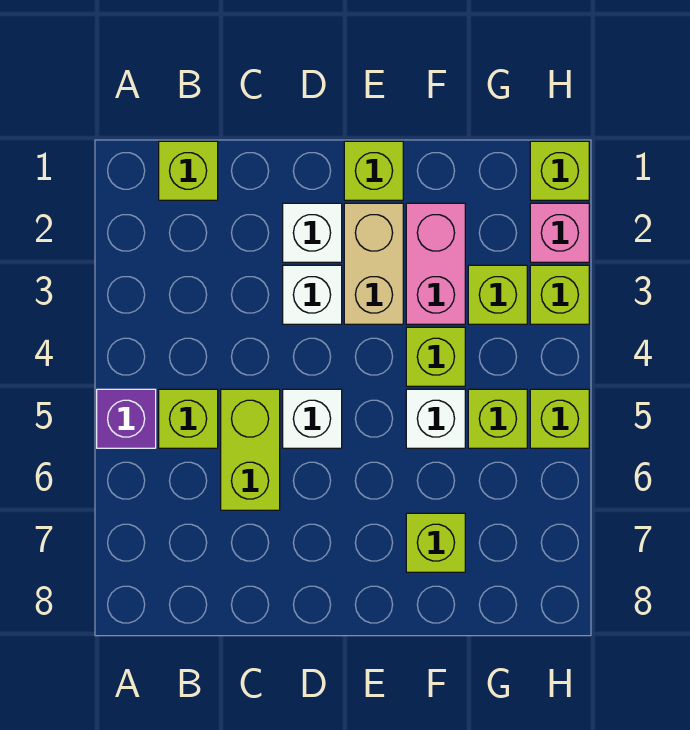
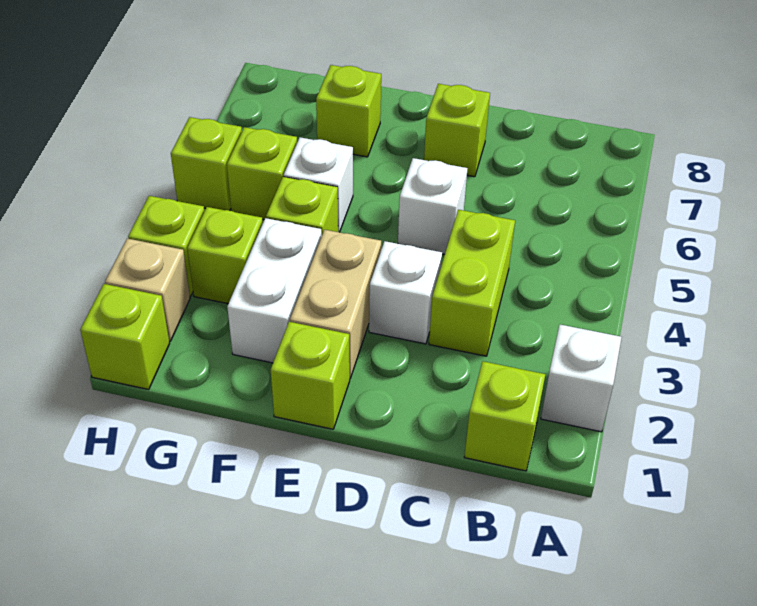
purple brick A5 level 1 -> none
lime brick B5 level 1 -> lime brick D7 level 1
lime brick C5:C6 level 1 -> lime brick C3:C4 level 1
white brick D2 level 1 -> white brick A2 level 1
pink brick F2:F3 level 1 -> white brick F2:F3 level 1
pink brick H2 level 1 -> tan brick H2 level 1

